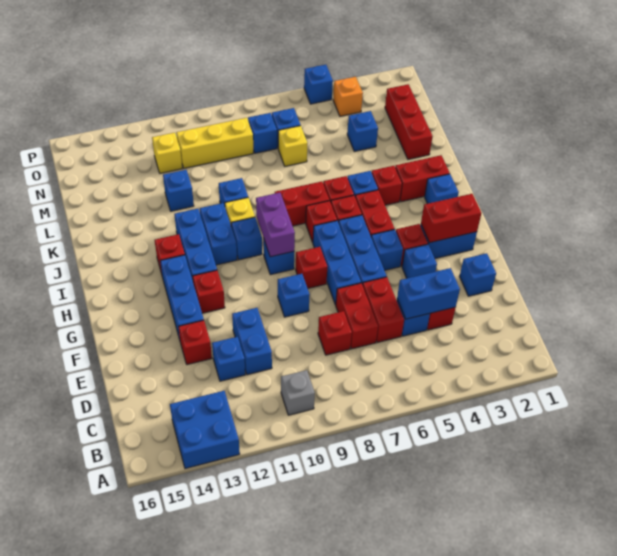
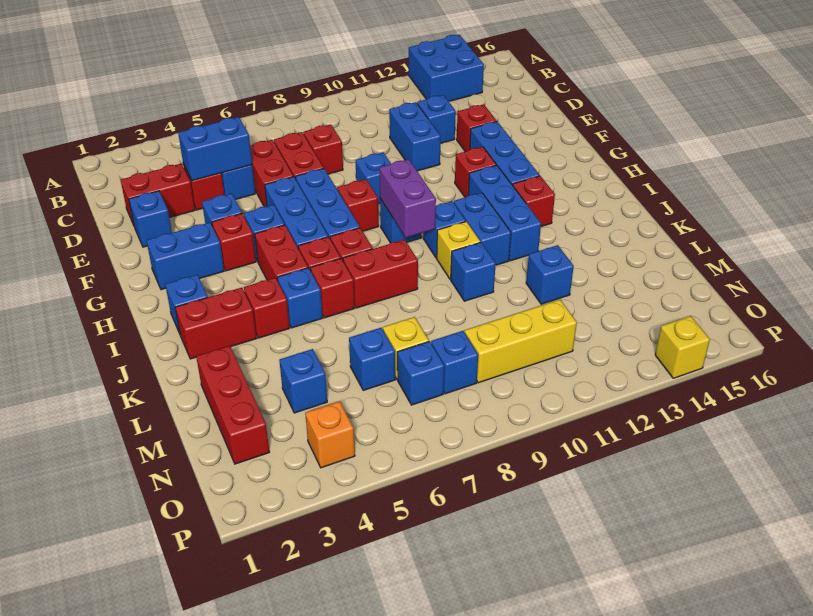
grey brick B10 level 1 -> none
red brick G2:G3 level 2 -> red brick D2:D3 level 1
yellow brick N12 level 1 -> yellow brick P14 level 1
blue brick P5 level 1 -> blue brick M6 level 1

